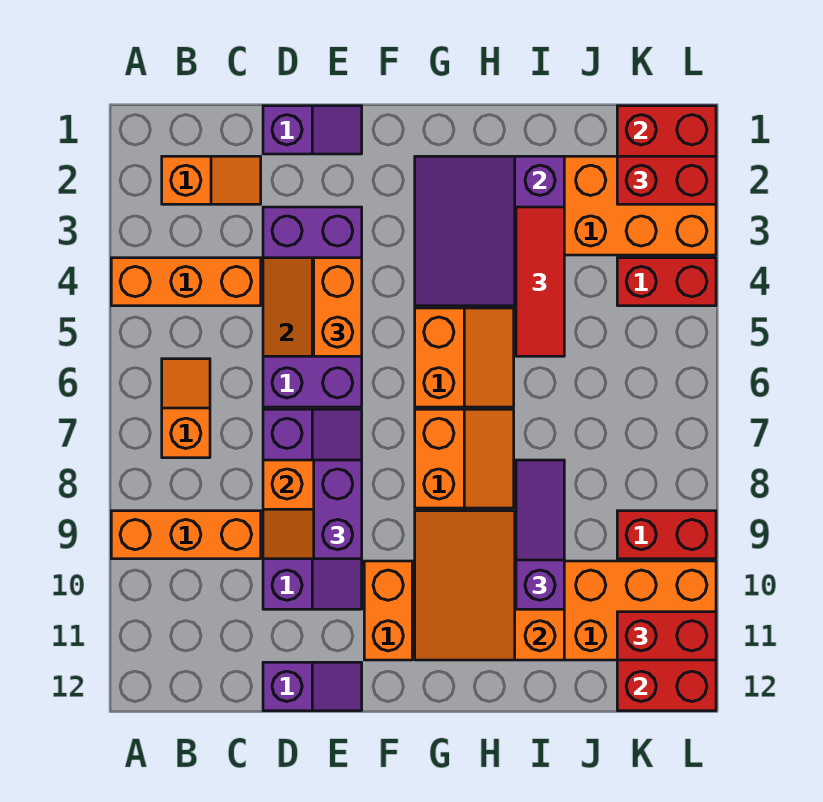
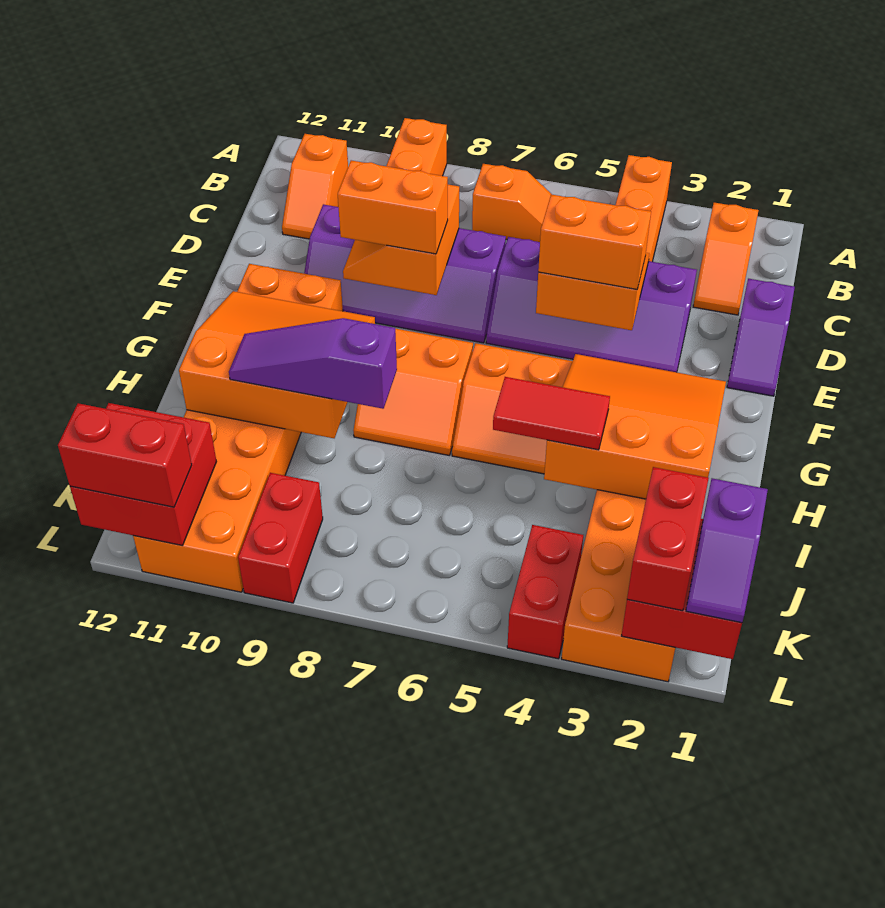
none -> orange slope B11:C11 level 1 top B
purple brick D3:E6 level 1 -> purple slope D3:E6 level 1 top D
purple slope D12:E12 level 1 top D -> purple slope K1:L1 level 3 top K
purple brick E8:E9 level 3 -> orange brick E8:E9 level 3
purple slope G2:I4 level 2 top I -> orange slope G2:I4 level 2 top I
red tile I3:I5 level 3 -> red tile I4:I5 level 3
purple slope I8:I10 level 3 top 10 -> purple slope I8:I10 level 3 top 8
red brick K11:L11 level 3 -> red brick L11:L12 level 3

